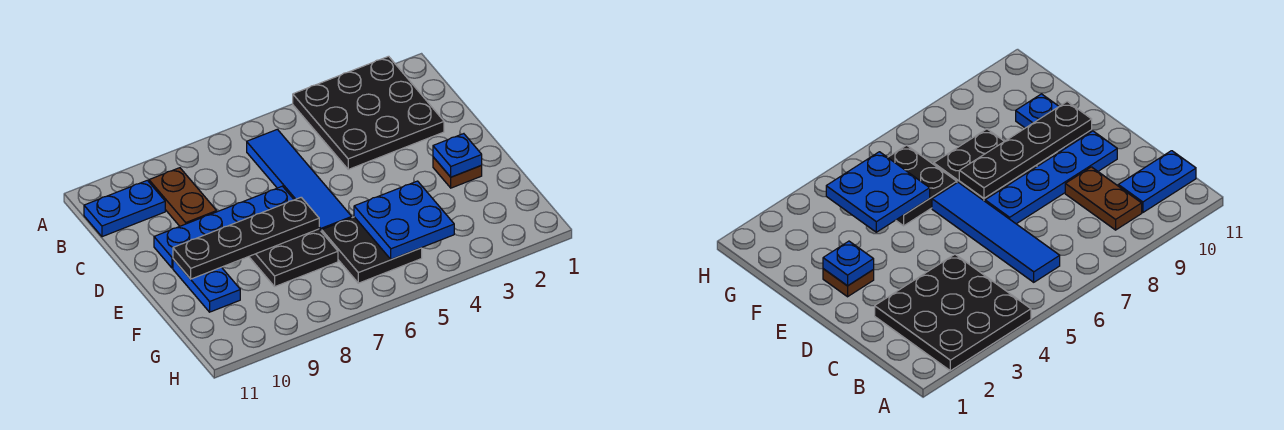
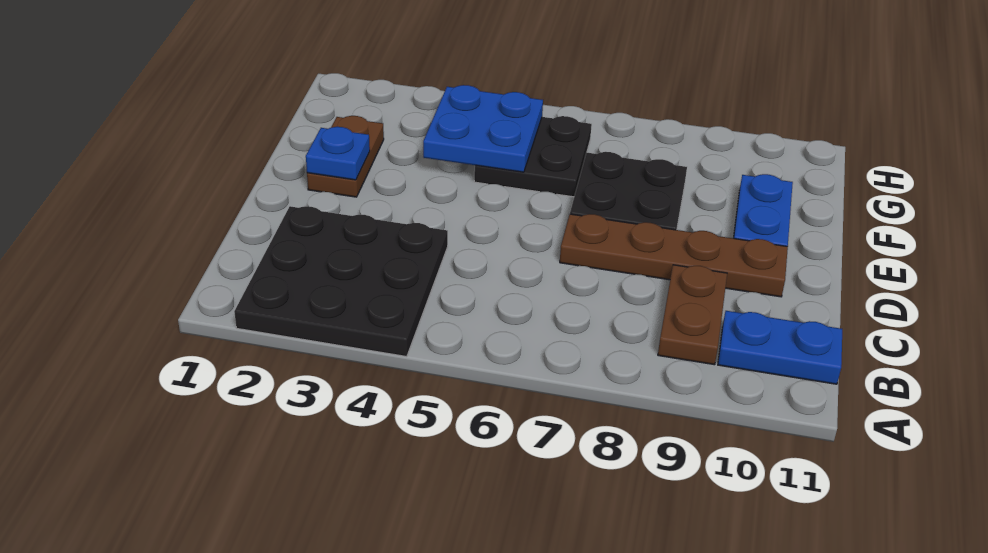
blue tile B6:E6 level 1 -> none
blue plate D7:D10 level 1 -> brown plate D7:D10 level 1
brown plate E2 level 1 -> brown plate E2:F2 level 1
black plate E7:E10 level 2 -> none

